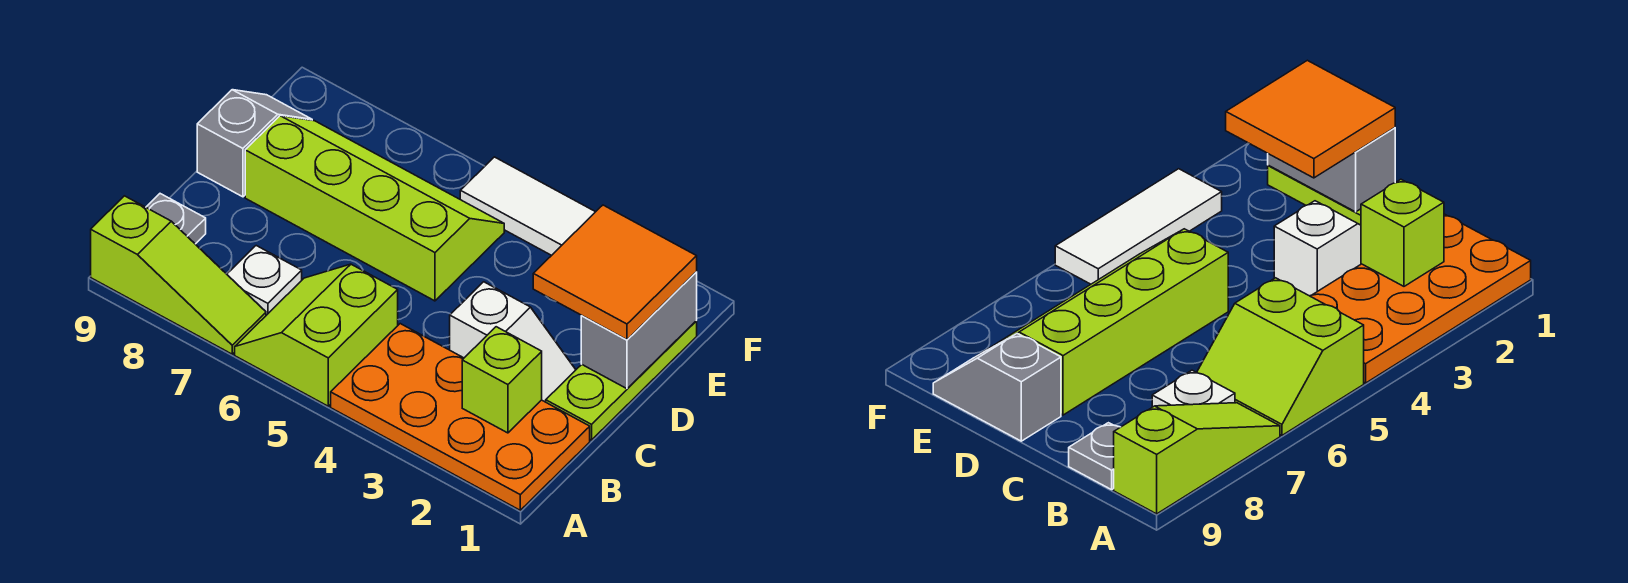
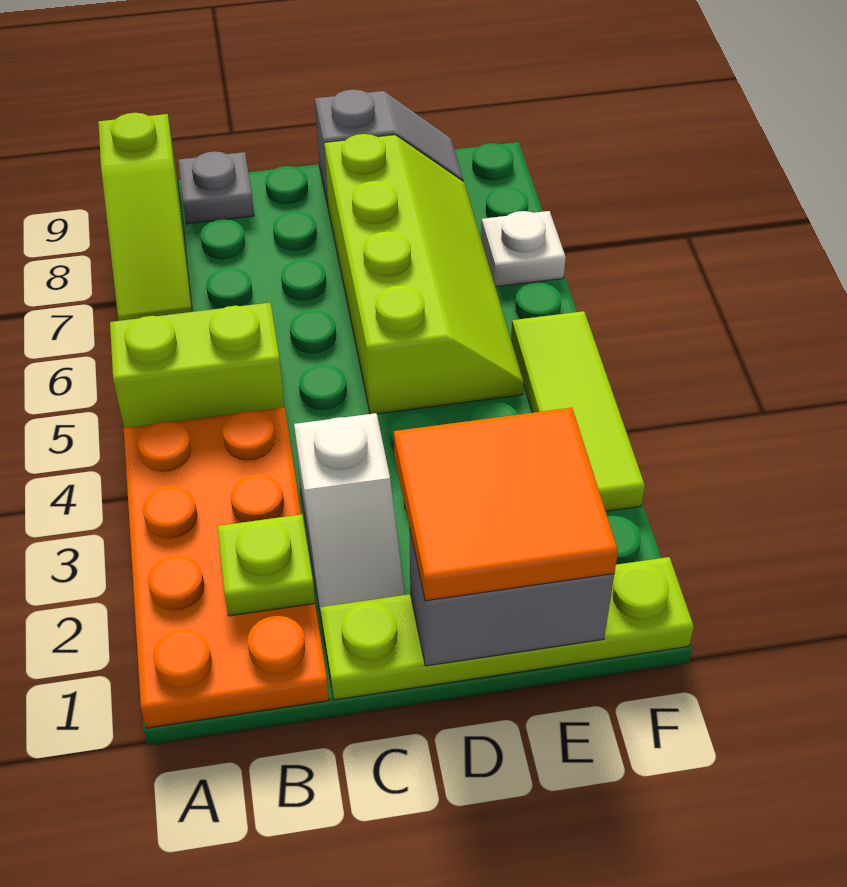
lime brick B2 level 2 -> lime plate B2 level 2
white plate B7 level 1 -> white plate F7 level 1
lime plate C1:E1 level 1 -> lime plate C1:F1 level 1
white tile F3:F5 level 1 -> lime tile F3:F5 level 1

